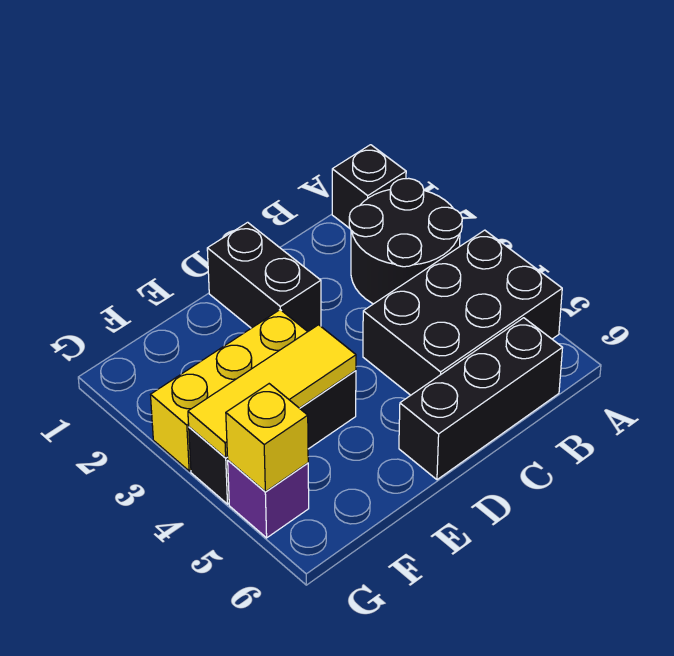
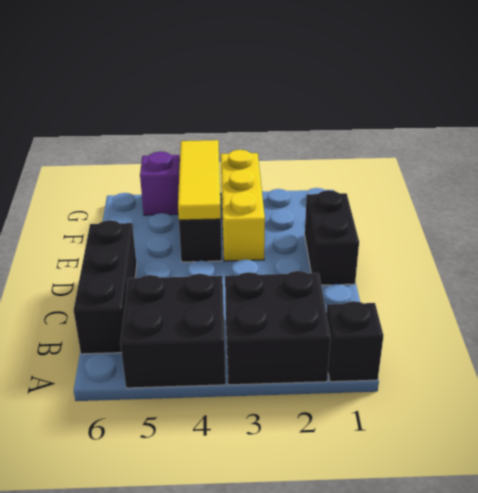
black round brick A2:B3 level 1 -> black brick A2:B3 level 1
black brick A4:C5 level 1 -> black brick A4:B5 level 1
black brick D1:D2 level 1 -> black brick D1:E1 level 1
yellow brick G5 level 2 -> none

